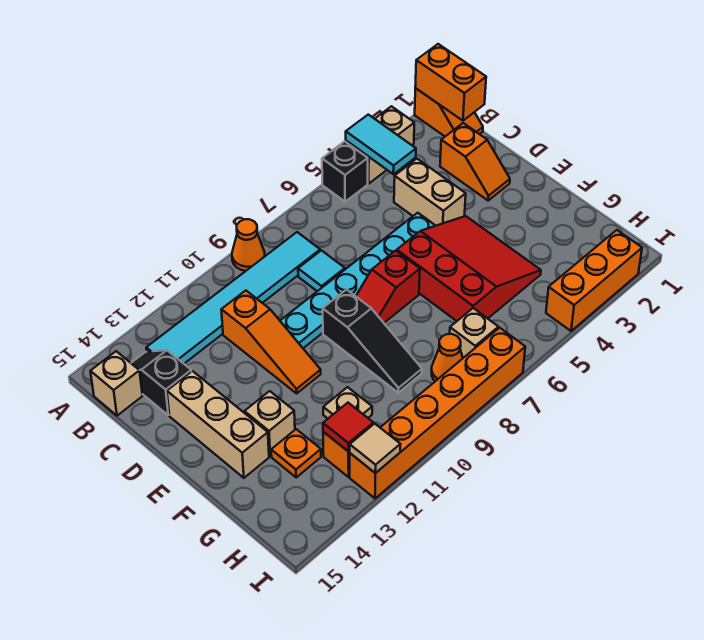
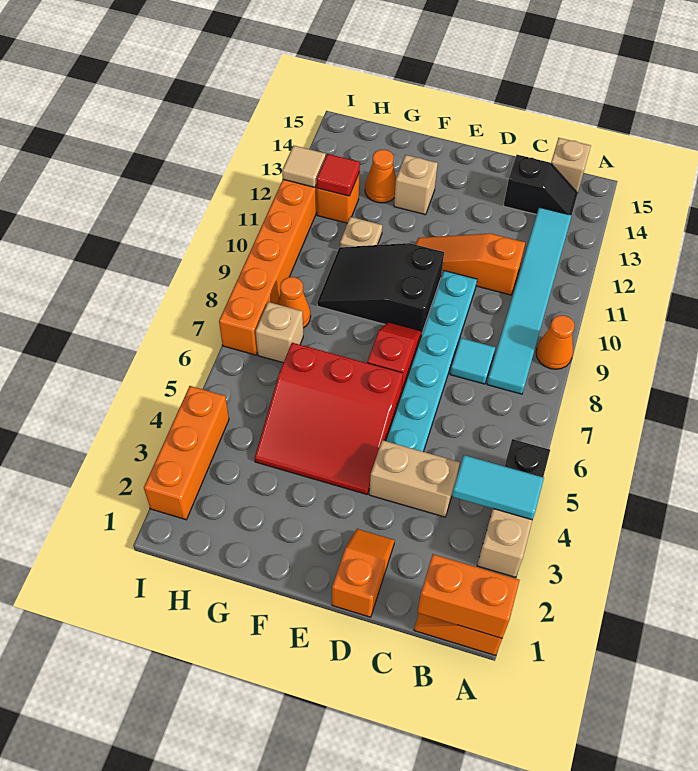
orange slope C2:D2 level 1 top C -> orange slope D1:D2 level 1 top 1
tan brick D14:F14 level 1 -> none
black slope E9:G9 level 1 top E -> black slope E9:G10 level 1 top E
orange plate G13 level 1 -> orange cone G13 level 1

